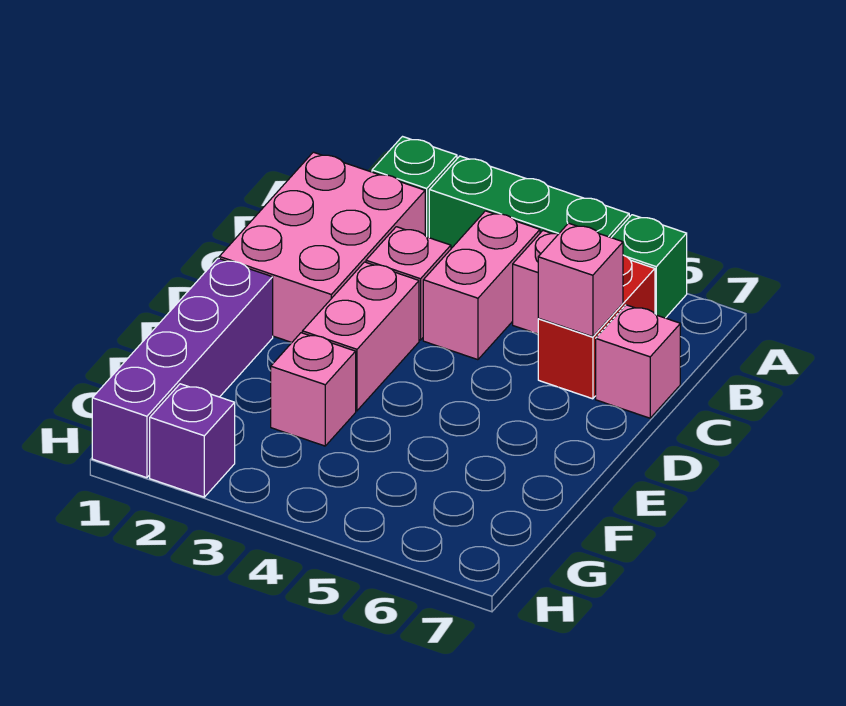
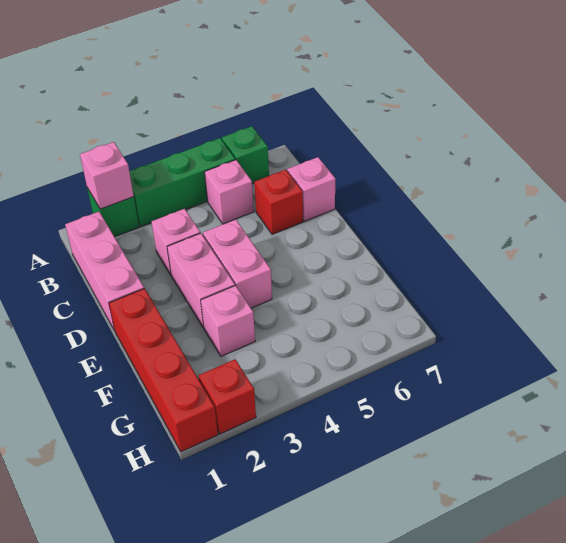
pink brick B1:D2 level 1 -> pink brick B1:D1 level 1
pink brick B4:C4 level 1 -> pink brick D4:E4 level 1
red brick B6:C6 level 1 -> red brick C6 level 1
pink brick C6 level 2 -> pink brick A2 level 2
purple brick E1:H1 level 1 -> red brick E1:H1 level 1
purple brick H2 level 1 -> red brick H2 level 1

